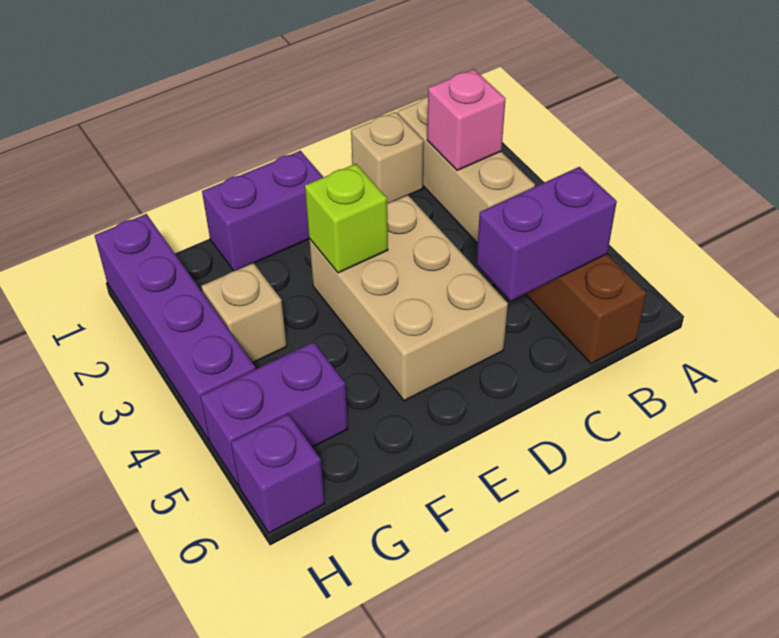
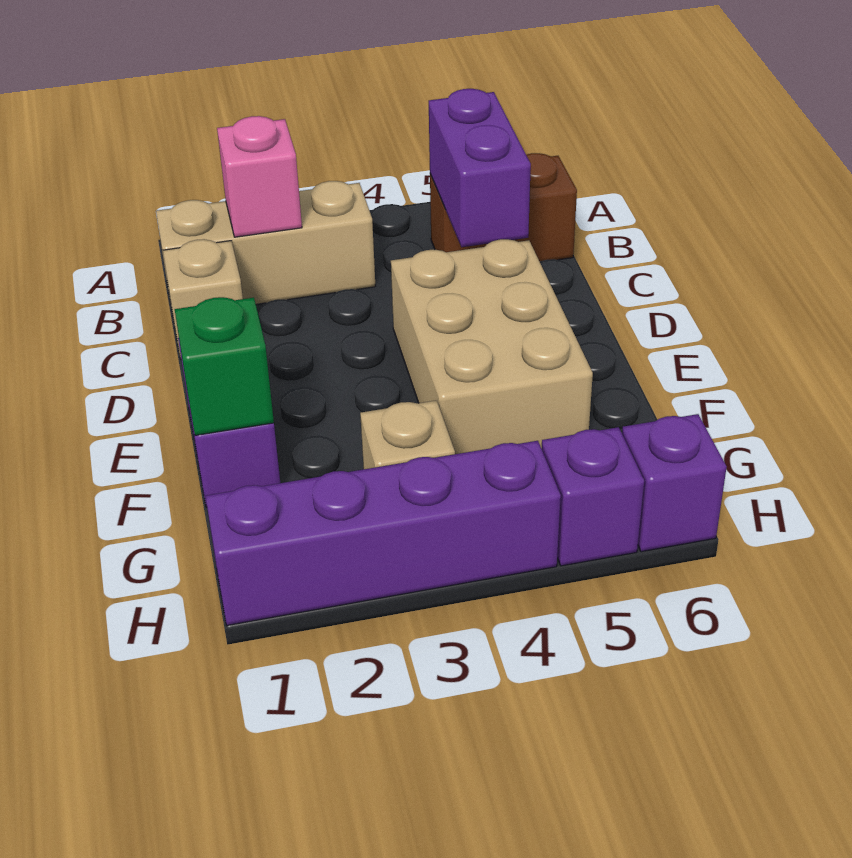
tan brick D3:E5 level 1 -> tan brick D4:F5 level 1
lime brick E3 level 2 -> none
none -> green brick F1 level 2
purple brick G5:H5 level 1 -> purple brick H5 level 1

